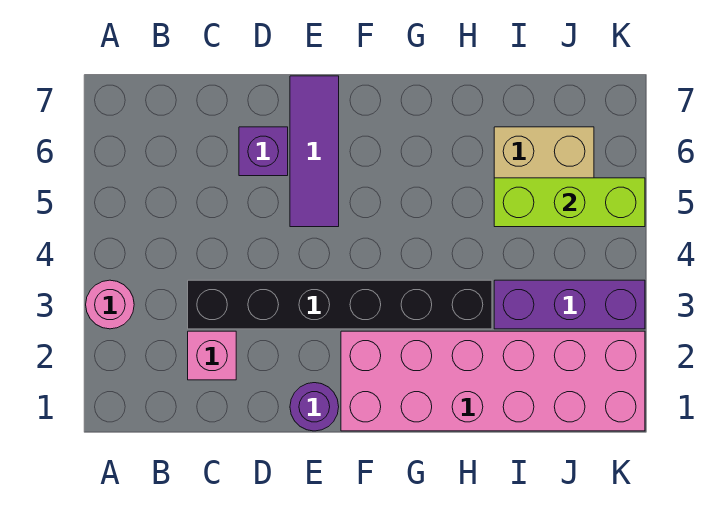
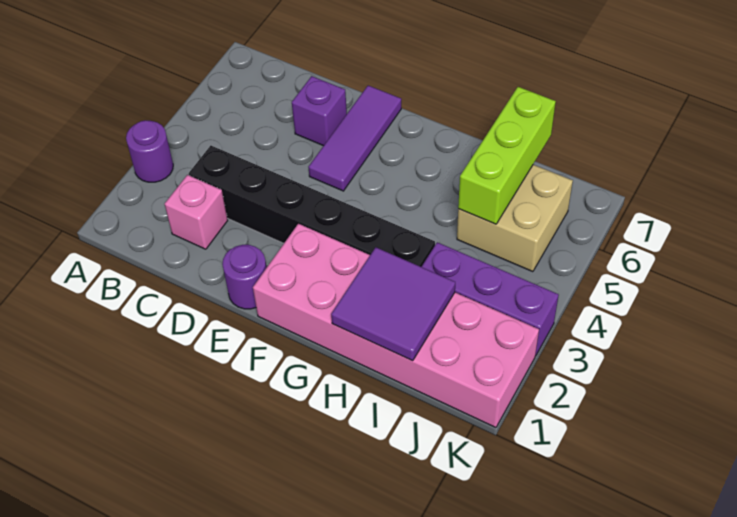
pink round brick A3 level 1 -> purple round brick A3 level 1
none -> purple tile H1:I2 level 2
lime brick I5:K5 level 2 -> lime brick I5:I7 level 2

